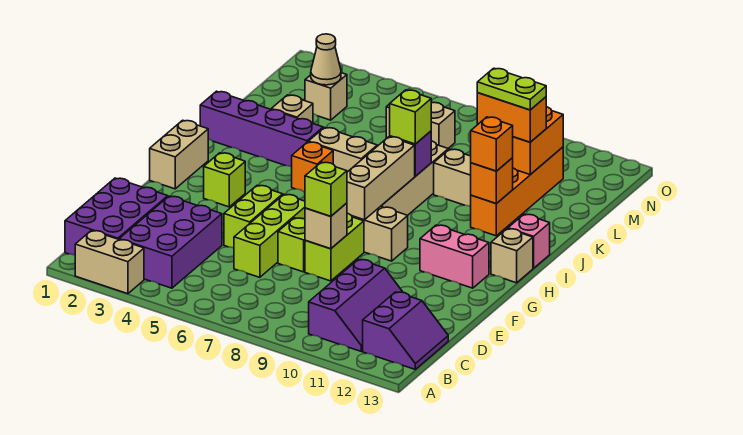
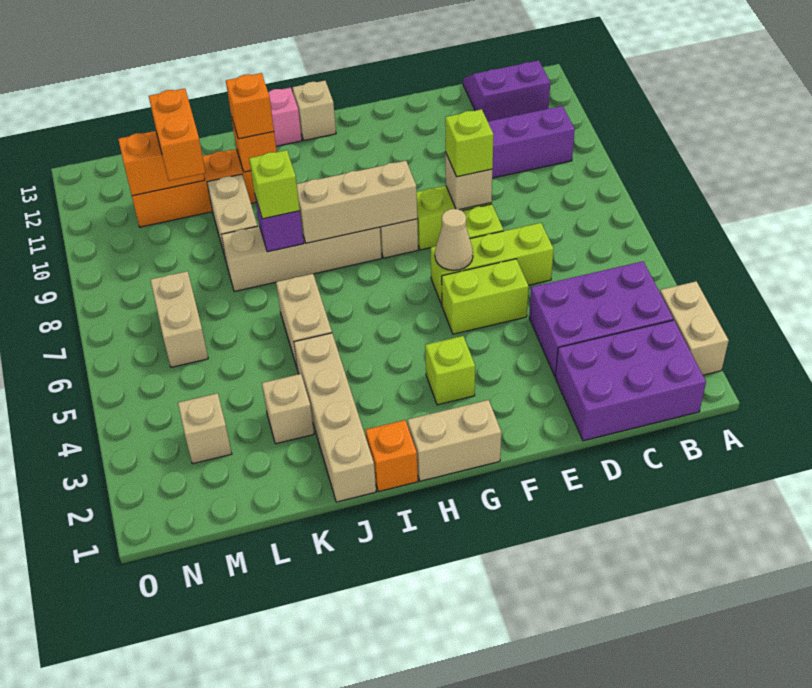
pink brick G11:G12 level 1 -> none
orange brick I5 level 1 -> orange brick I1 level 1
purple brick J1:J4 level 1 -> tan brick J1:J4 level 1
lime plate L10:L11 level 4 -> none
tan cone M3 level 2 -> tan cone F6 level 2

